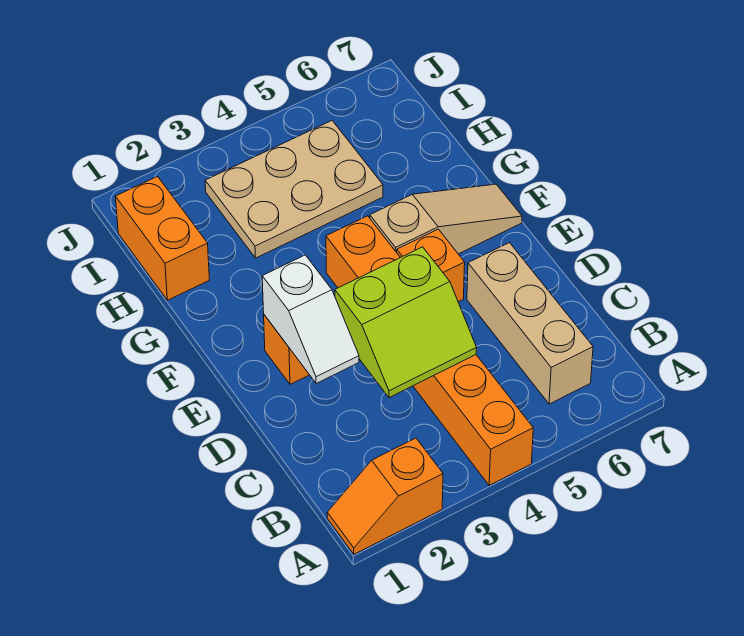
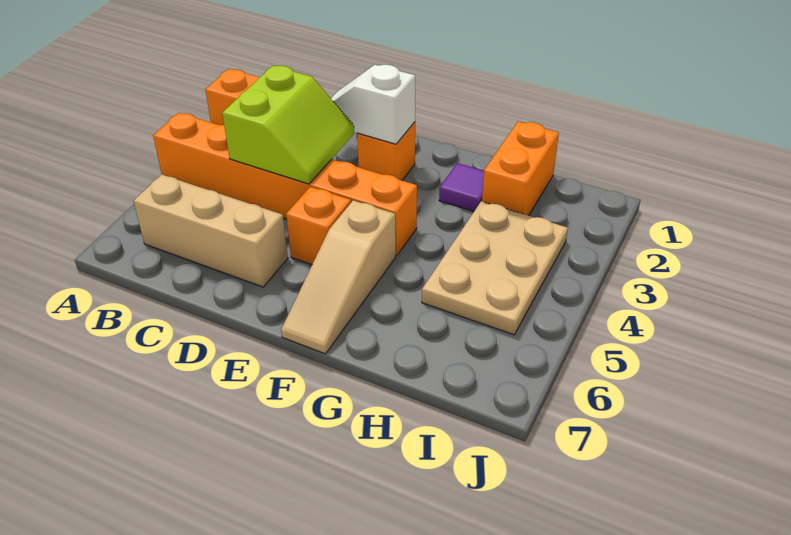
lime slope C3:D4 level 2 top D -> lime slope C3:D4 level 2 top C
none -> purple tile G2 level 1
orange brick H1:I1 level 1 -> orange brick H1:H2 level 1

